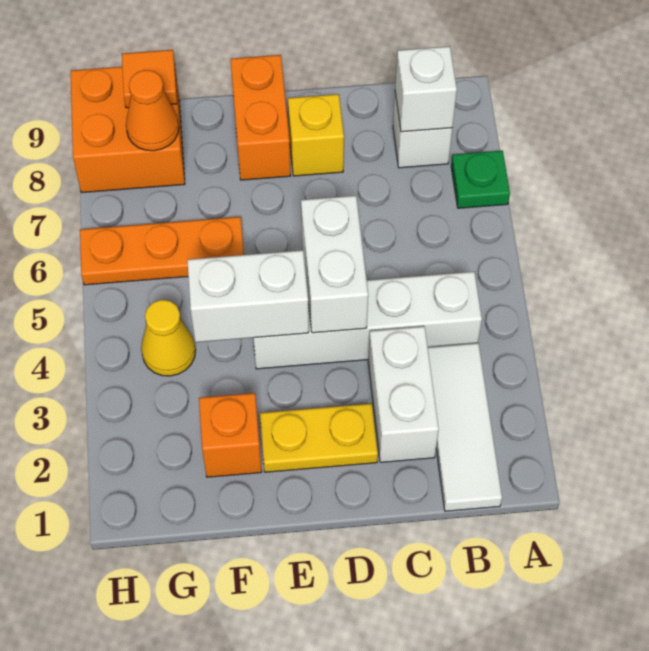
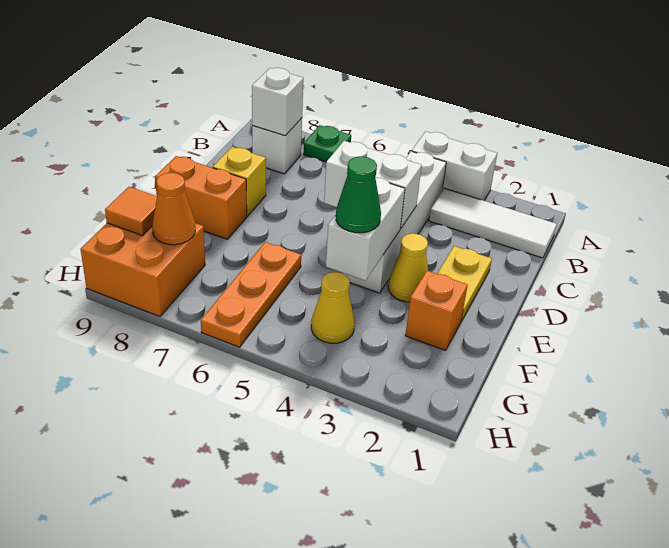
white brick C2:C3 level 1 -> white brick A3:A4 level 1
none -> yellow cone E3 level 1
none -> green cone F4 level 3

